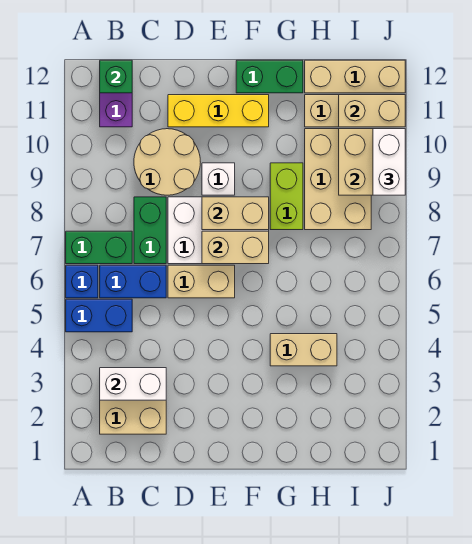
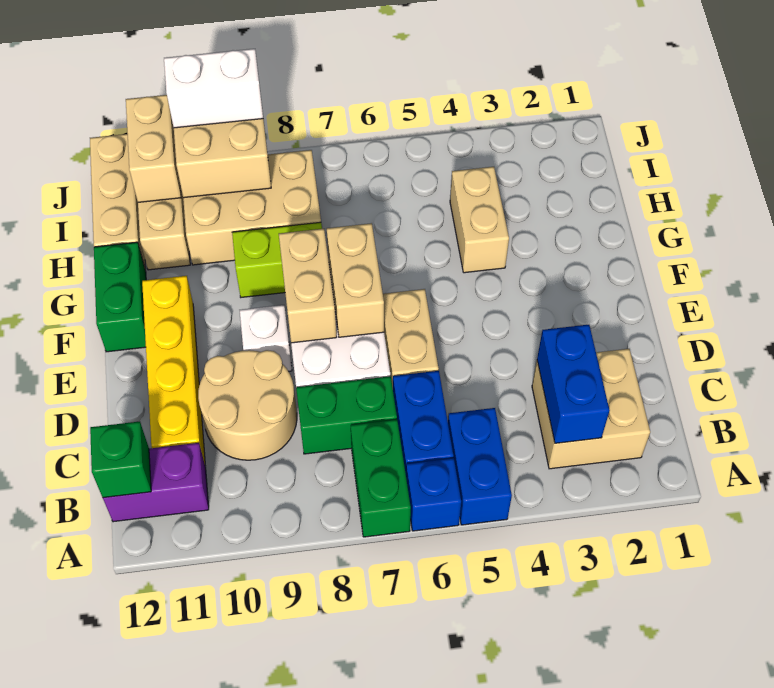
white brick B3:C3 level 2 -> blue brick B3:C3 level 2
yellow brick D11:F11 level 1 -> yellow brick C11:F11 level 1

